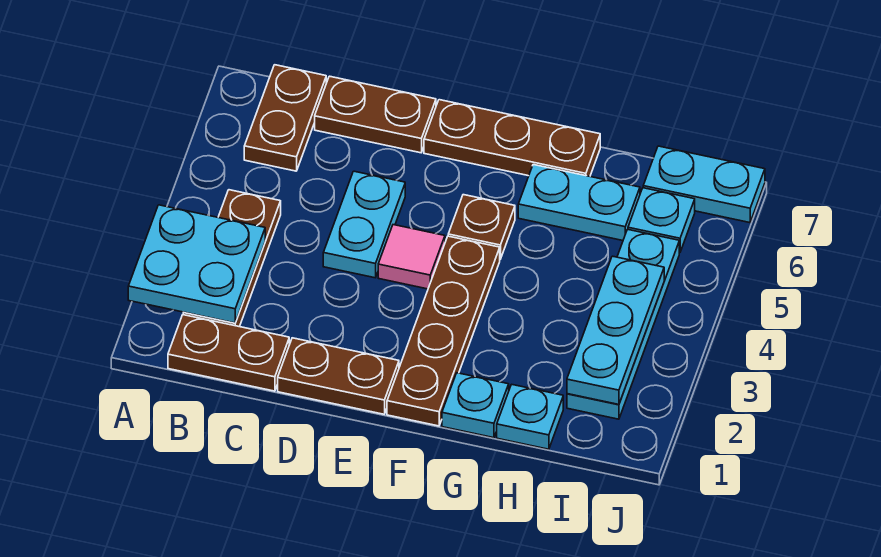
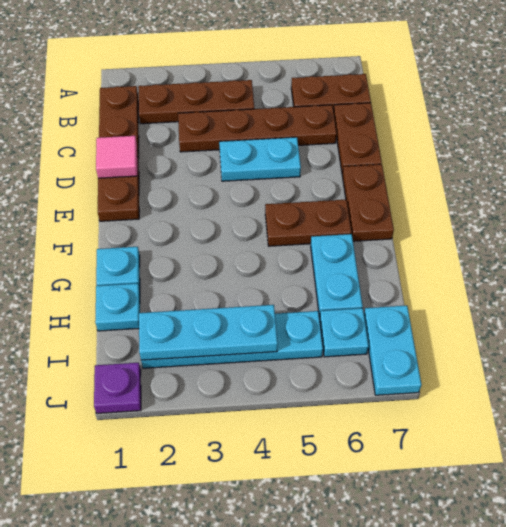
cyan plate A2:B3 level 2 -> none
pink tile E4 level 1 -> pink tile D1 level 2
brown plate E7:G7 level 1 -> brown plate E7:F7 level 1
brown plate F1:F4 level 1 -> brown plate C3:C6 level 1
brown plate F5 level 1 -> brown plate F5:F6 level 1
none -> purple plate J1 level 1

